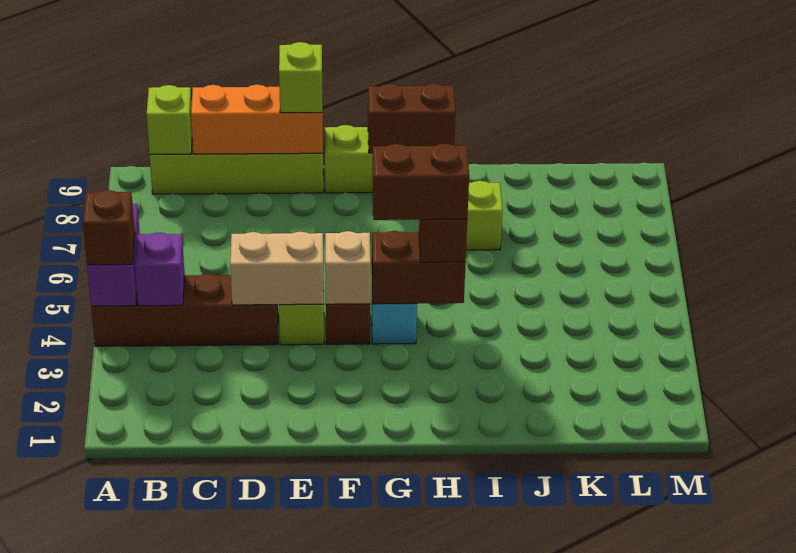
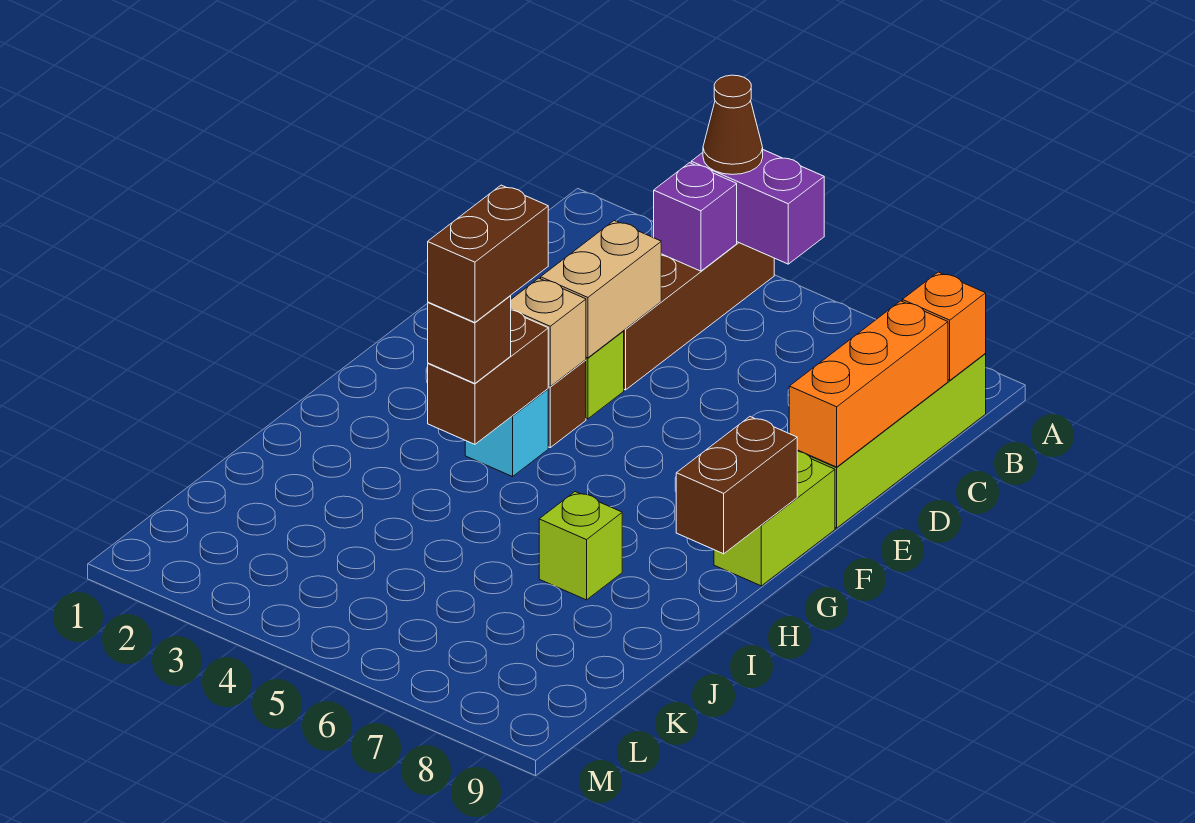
brown brick A4 level 3 -> brown cone A4 level 3
lime brick B9 level 2 -> orange brick B9 level 2
lime brick E9 level 3 -> none

